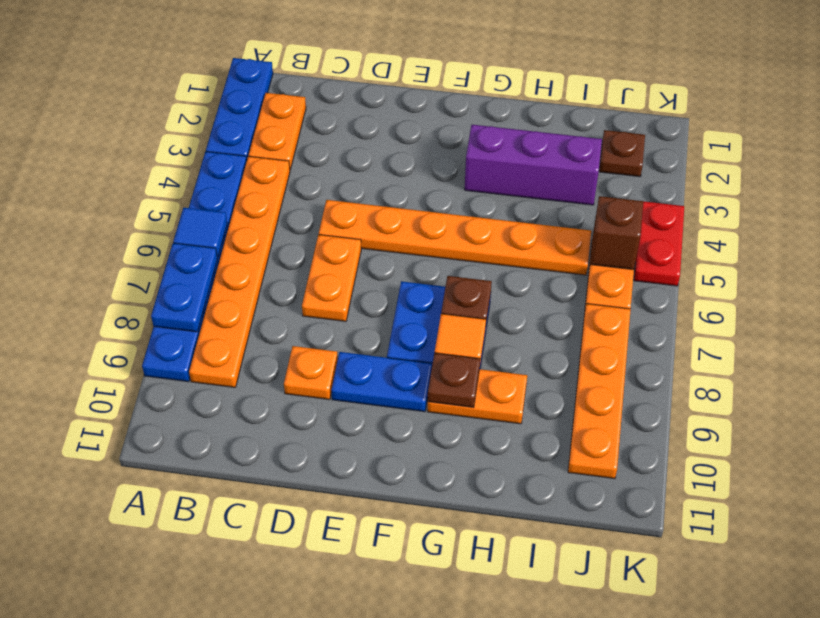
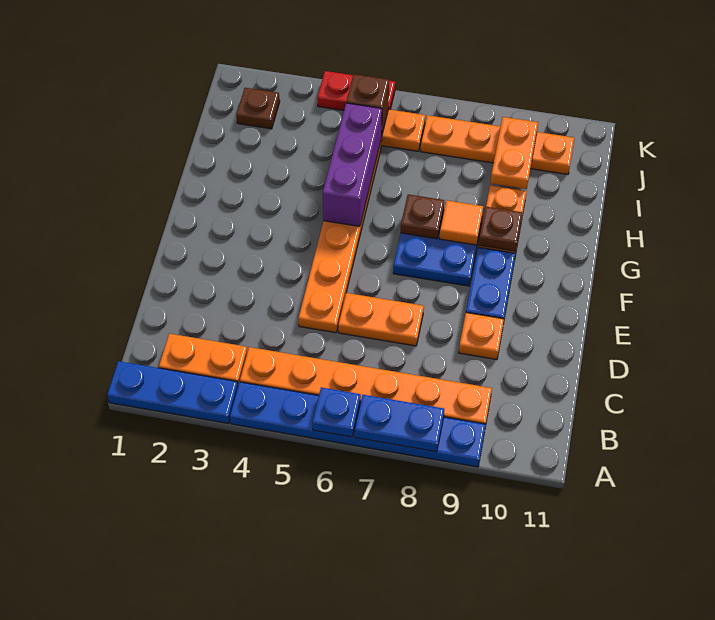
blue tile A6 level 2 -> blue plate A6 level 2
purple brick G3:I3 level 1 -> purple brick G5:I5 level 2
none -> orange plate I9:J9 level 2

